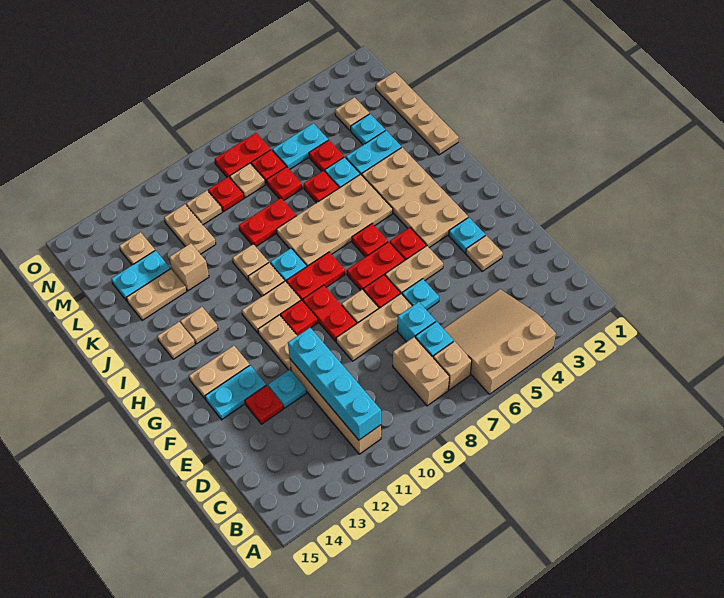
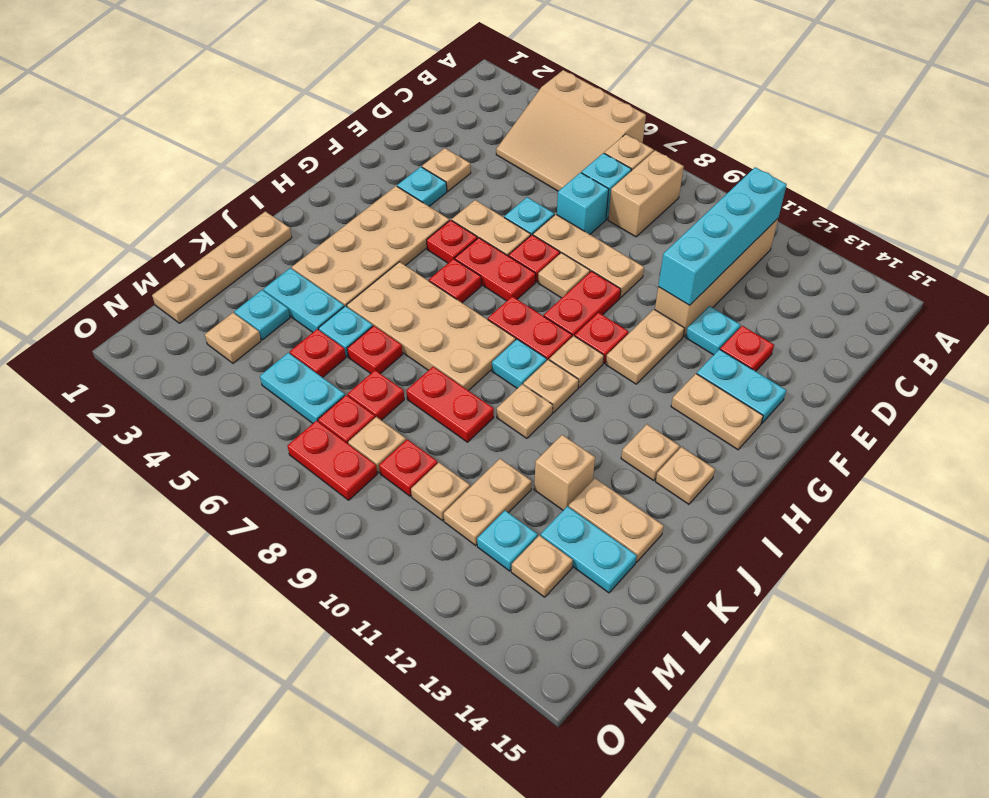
tan plate H10:H11 level 1 -> tan plate H10 level 1
none -> cyan plate M12 level 1

